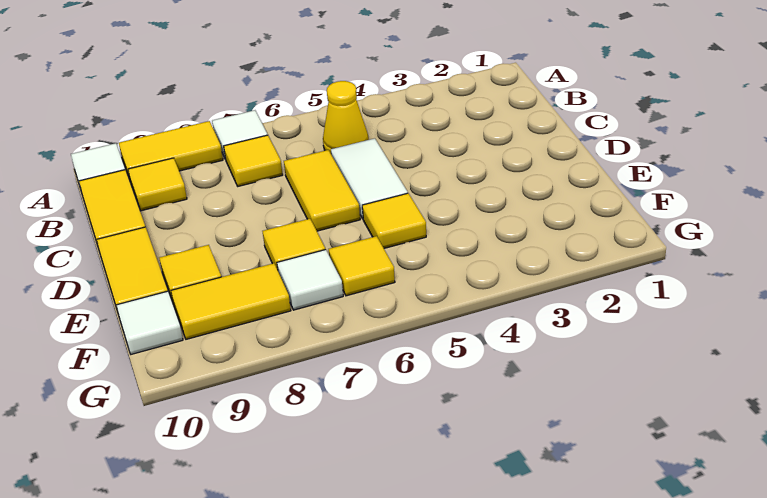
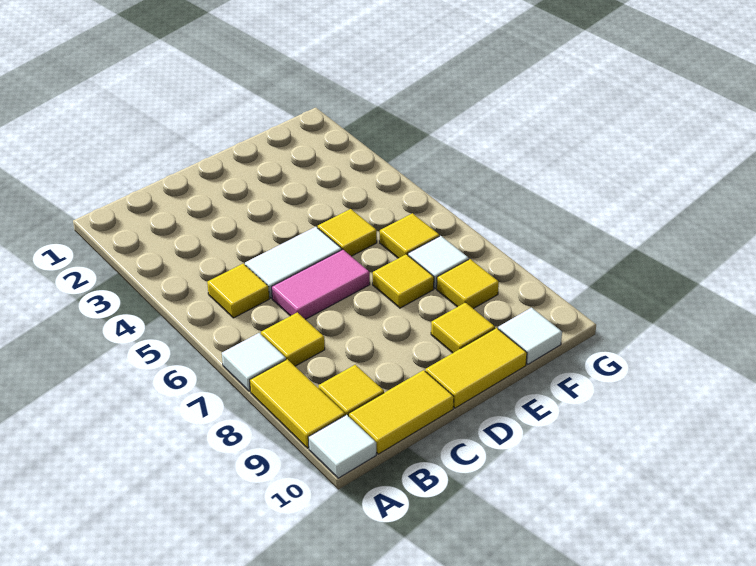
yellow cone B5 level 1 -> yellow tile B5 level 1
yellow tile C6:D6 level 1 -> pink tile C6:D6 level 1
yellow tile F8:F9 level 1 -> yellow tile F8 level 1

